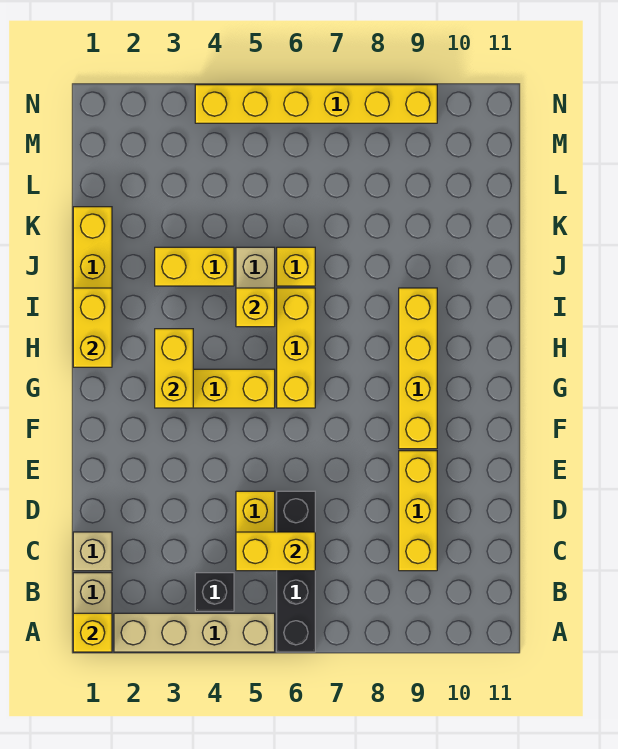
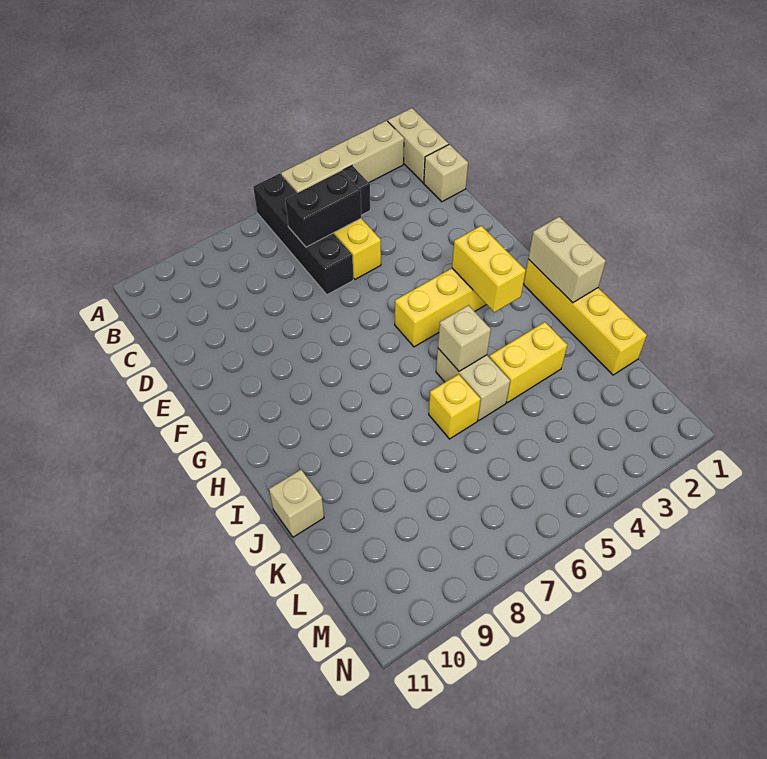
yellow brick A1 level 2 -> none
yellow brick C5:C6 level 2 -> black brick C5:C6 level 2
yellow brick C9:E9 level 1 -> none
yellow brick F9:I9 level 1 -> none
yellow brick G6:I6 level 1 -> none
yellow brick H1:I1 level 2 -> tan brick H1:I1 level 2
yellow brick I5 level 2 -> tan brick I5 level 2
none -> tan brick J11 level 1
yellow brick N4:N9 level 1 -> none

